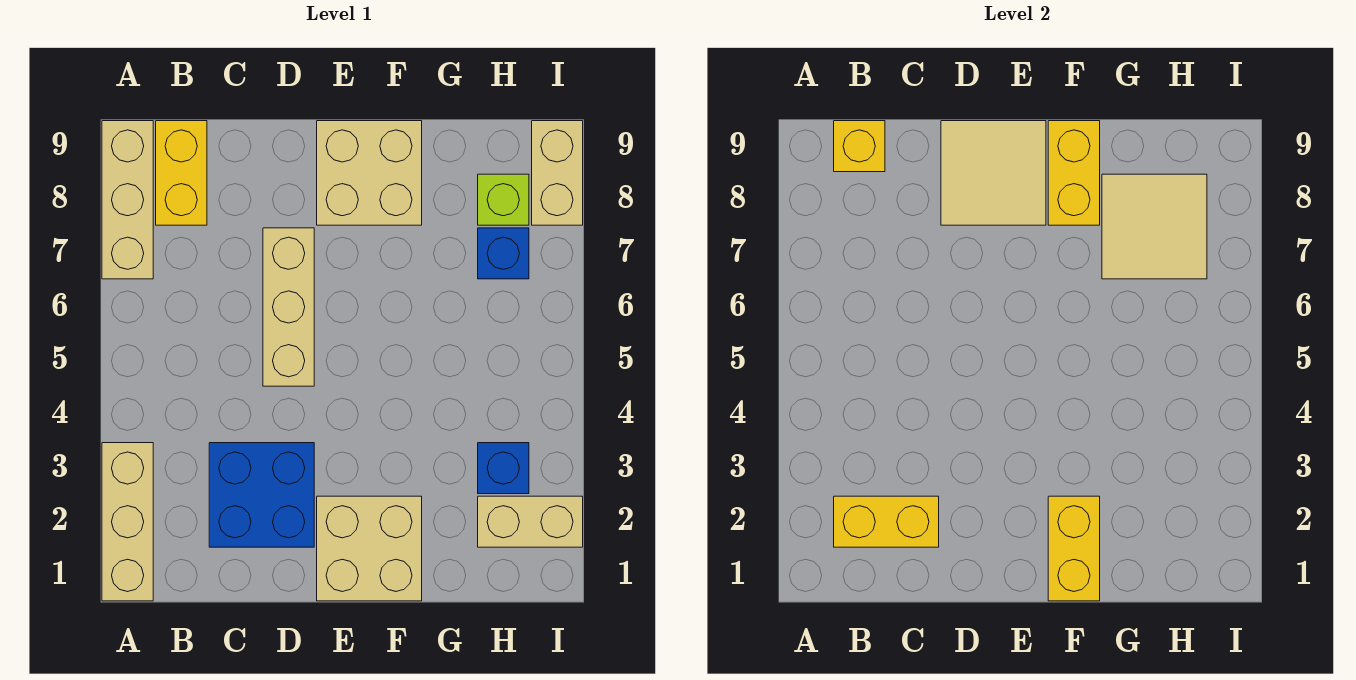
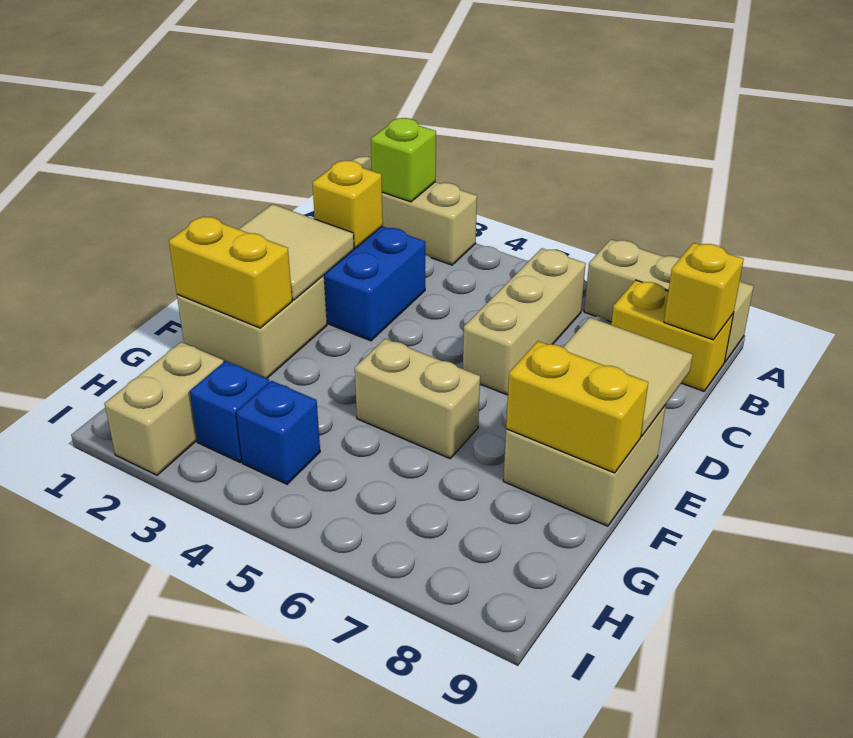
yellow brick B2:C2 level 2 -> yellow brick C2 level 2
tan brick D5:D7 level 1 -> tan brick B6:D6 level 1
tan tile G7:H8 level 2 -> tan tile D1:E2 level 2
blue brick H7 level 1 -> blue brick H4 level 1
lime brick H8 level 1 -> lime brick A2 level 2
tan brick I8:I9 level 1 -> tan brick F5:F6 level 1

